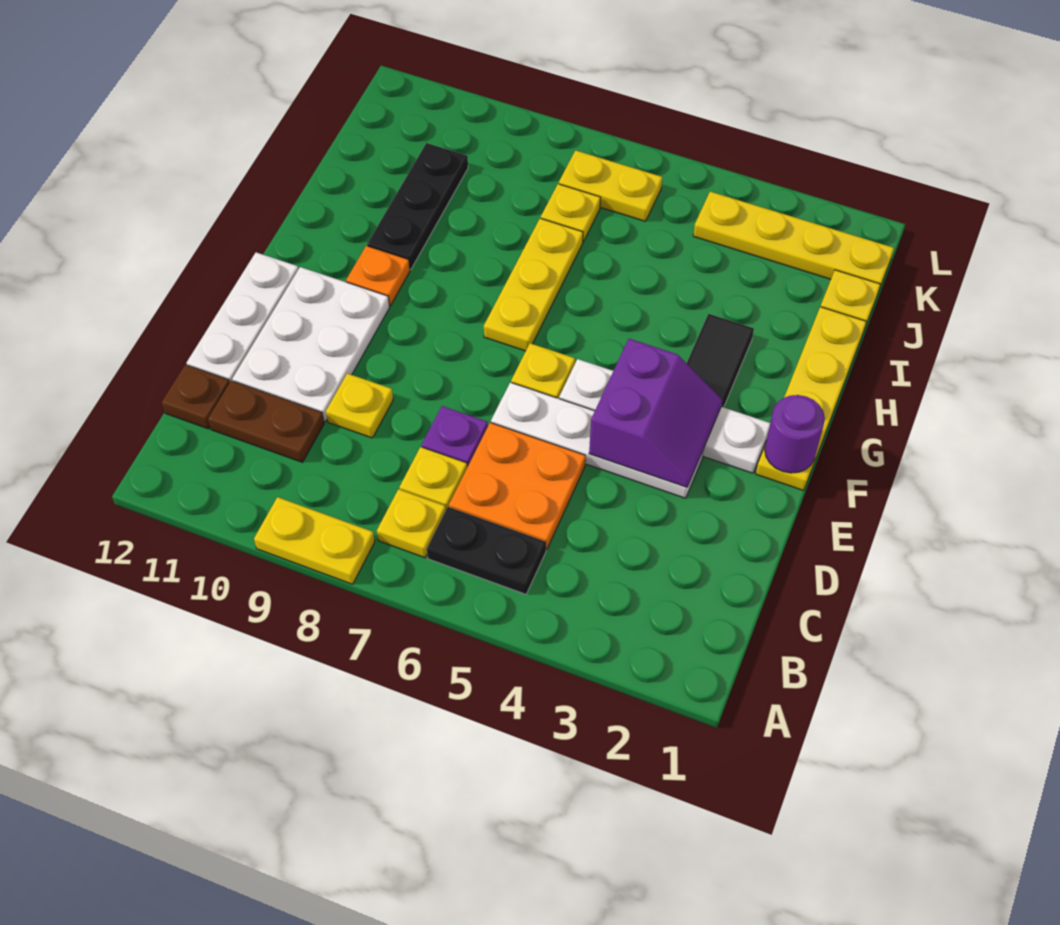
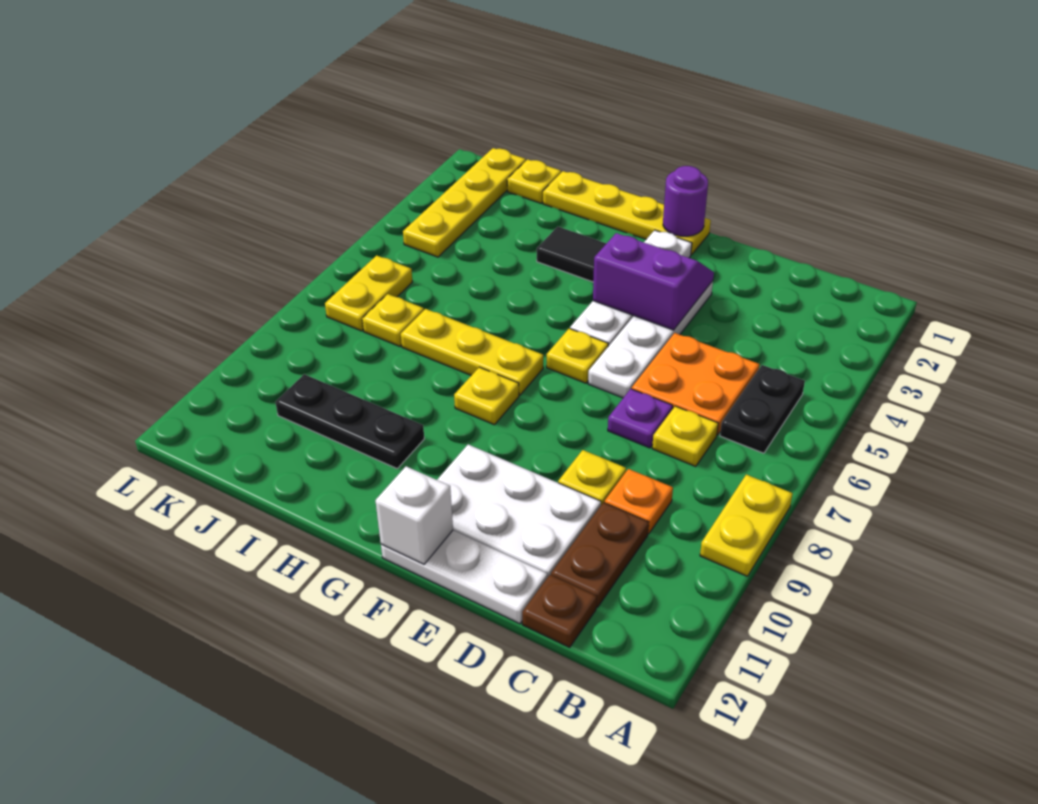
yellow plate B7 level 1 -> yellow plate G8 level 1
none -> white brick F12 level 2
orange plate G10 level 1 -> orange plate C9 level 1

